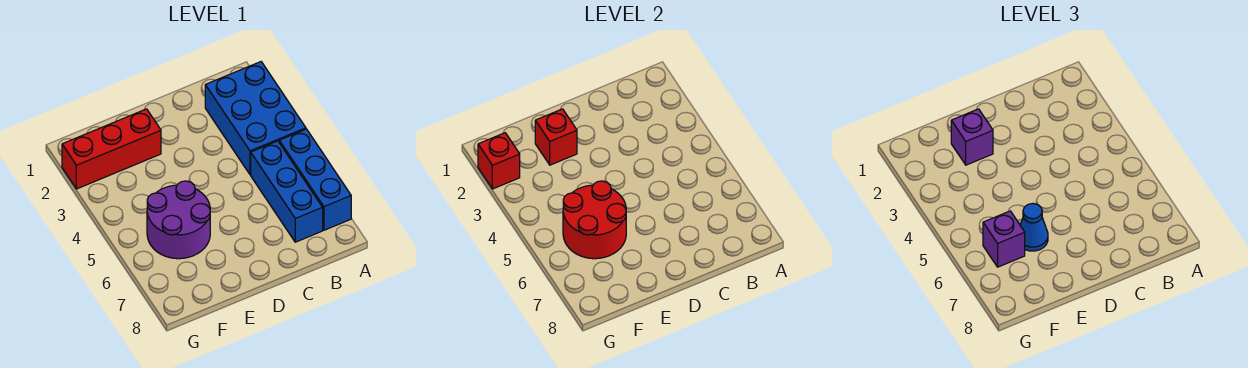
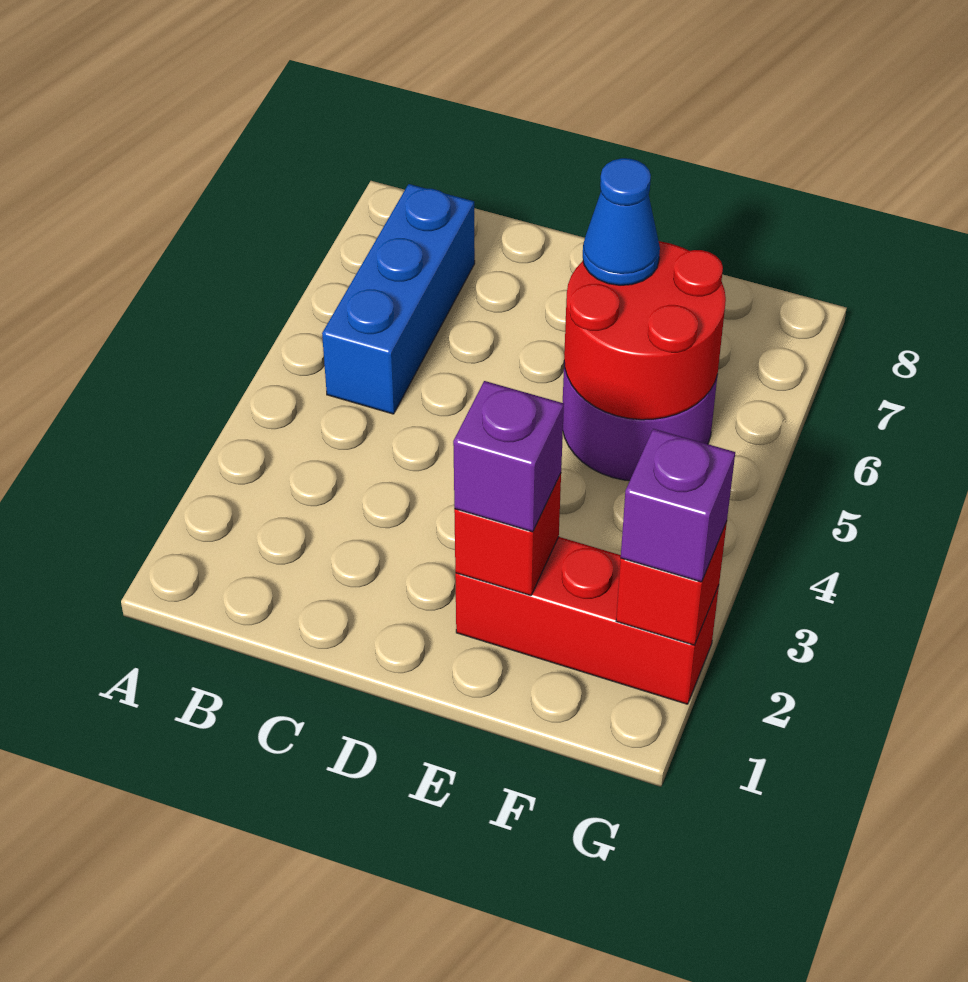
blue brick A2:B4 level 1 -> none
blue brick A5:A7 level 1 -> none
purple brick F6 level 3 -> purple brick G2 level 3

